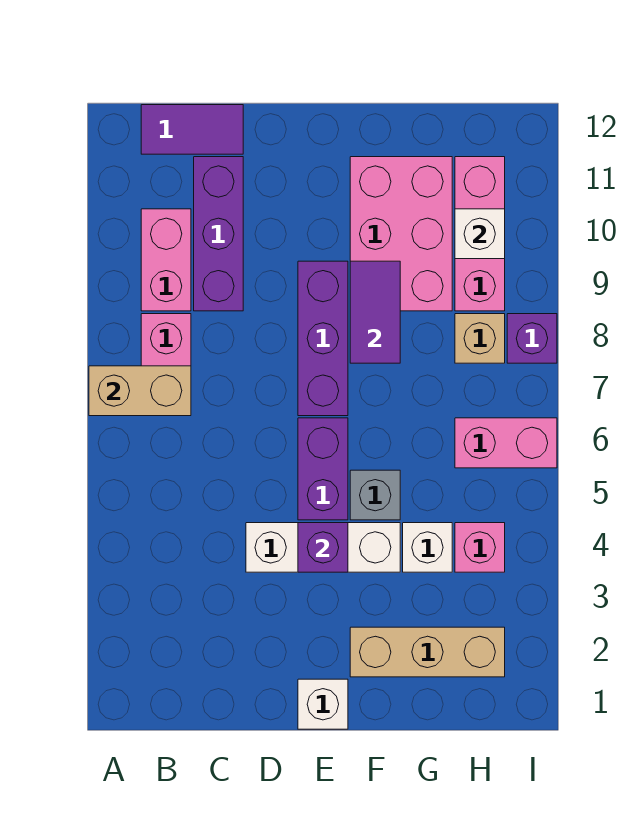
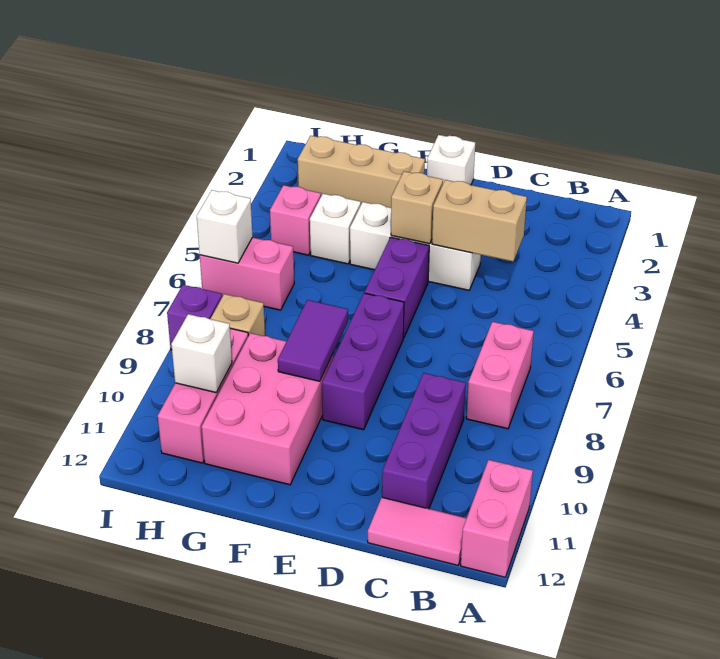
tan brick A7:B7 level 2 -> tan brick C4:D4 level 2
pink brick B9:B10 level 1 -> pink brick A11:A12 level 1
purple tile B12:C12 level 1 -> pink tile B12:C12 level 1
purple brick E4 level 2 -> tan brick E4 level 2
grey brick F5 level 1 -> none
none -> white brick I6 level 2

